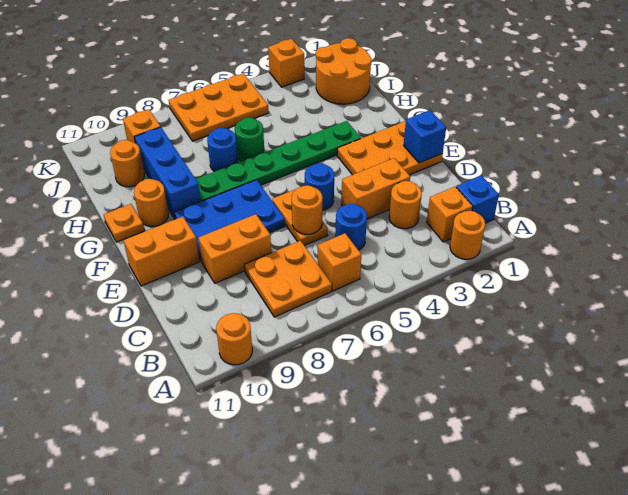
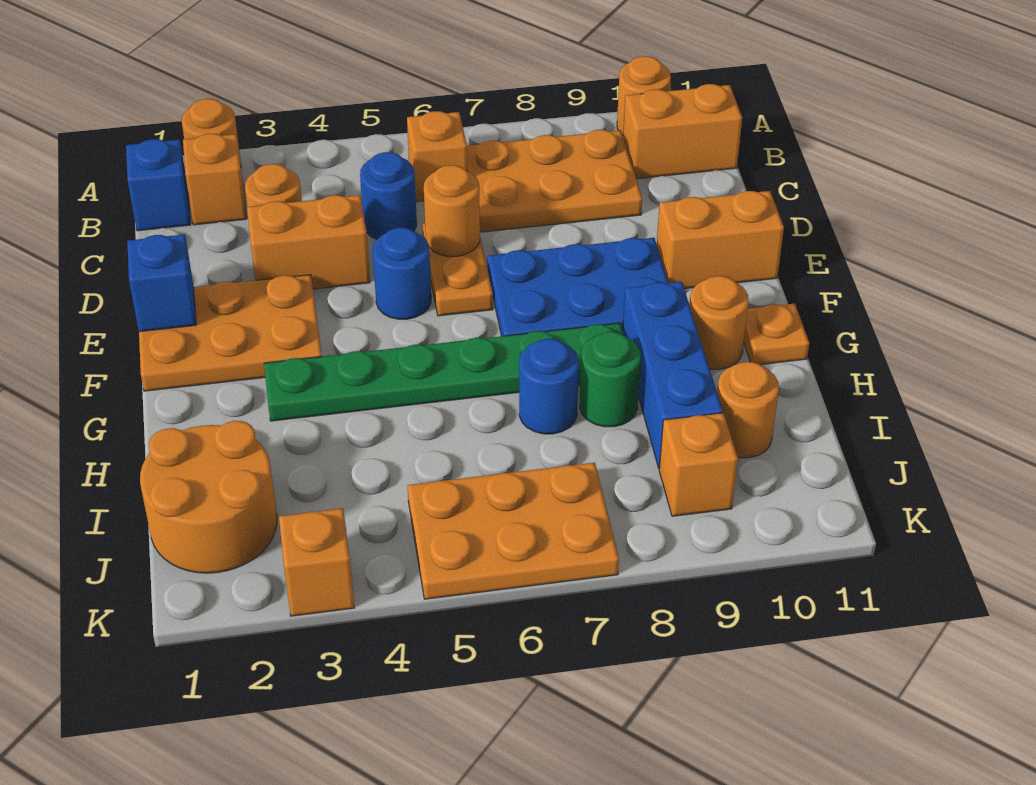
orange plate B7:C8 level 1 -> orange plate B7:C9 level 1
orange brick D8:D9 level 1 -> orange brick B10:B11 level 1
green round brick H6 level 1 -> green round brick H8 level 1

